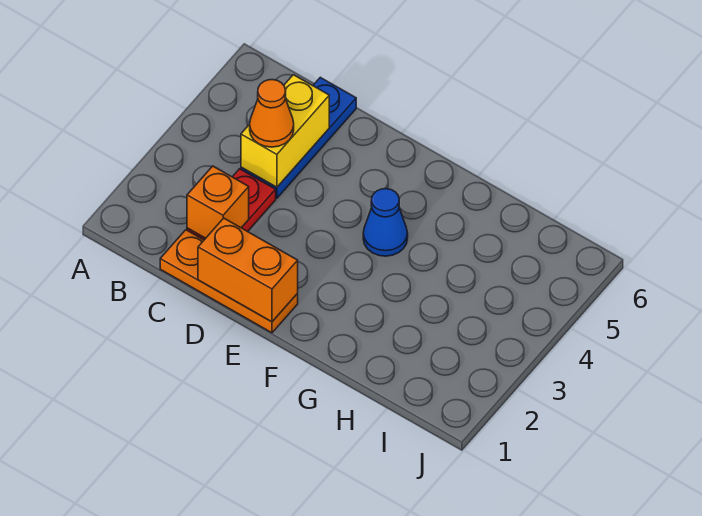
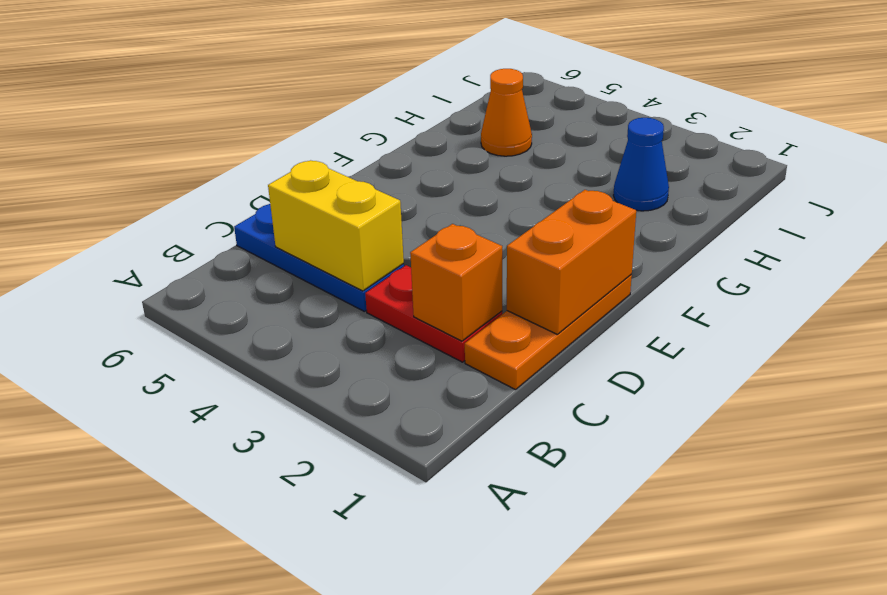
orange cone C4 level 3 -> orange cone H5 level 1
blue cone F4 level 1 -> blue cone H2 level 1

